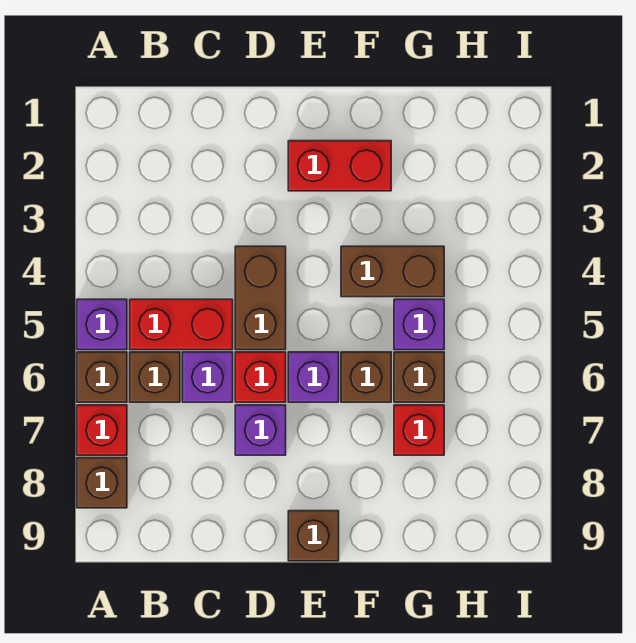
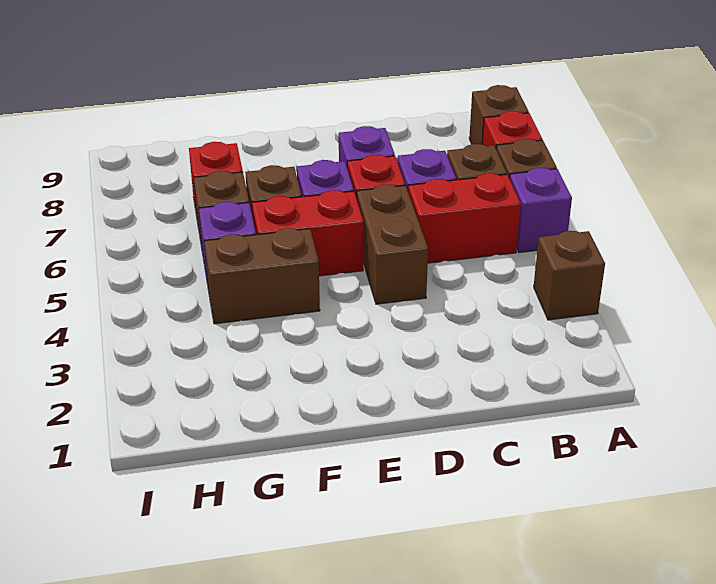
red brick E2:F2 level 1 -> red brick E5:F5 level 1
brown brick E9 level 1 -> brown brick A3 level 1

